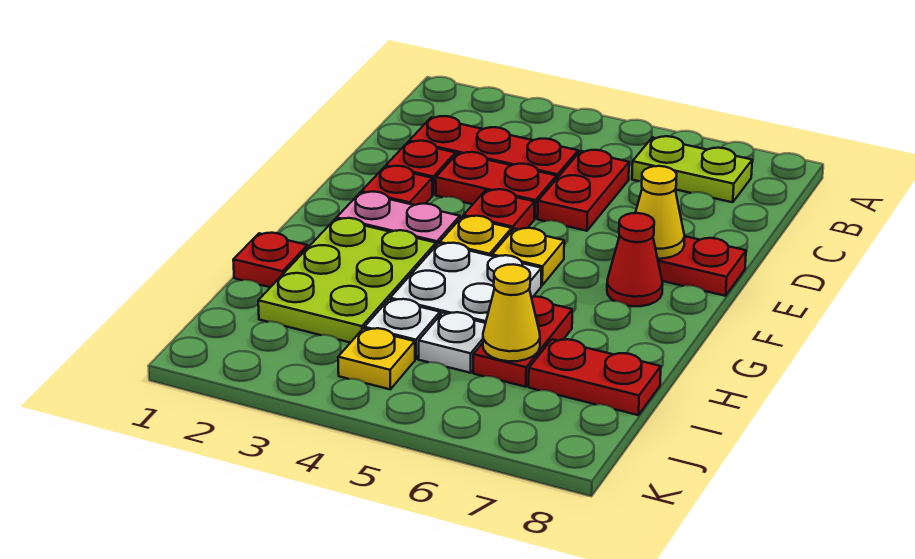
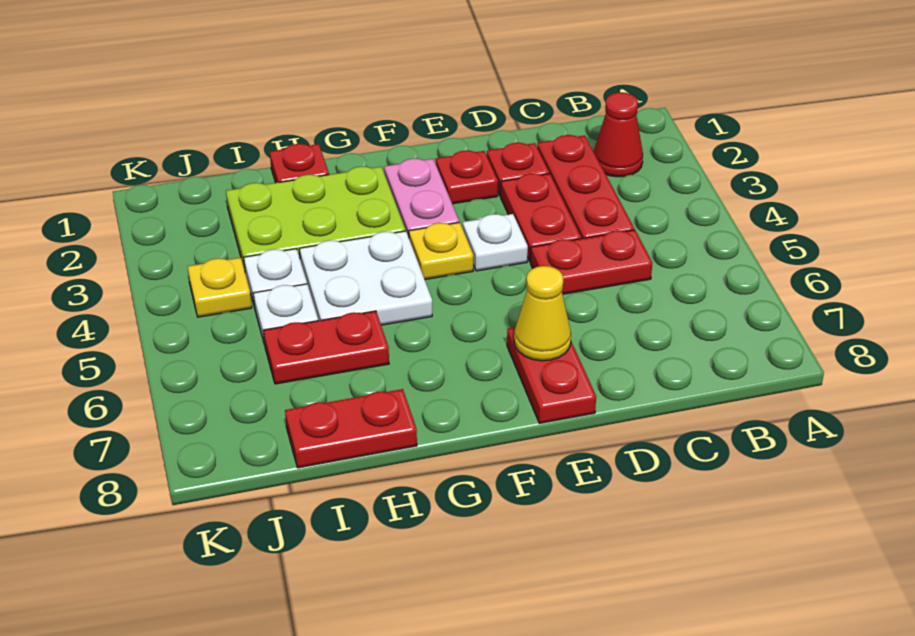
lime plate B6:B7 level 1 -> none
red plate E4 level 1 -> white plate E4 level 1
yellow plate F5 level 1 -> none
red cone F7 level 1 -> red cone B2 level 1
yellow cone I6 level 2 -> none
red plate I7:I8 level 1 -> red plate H8:I8 level 1

